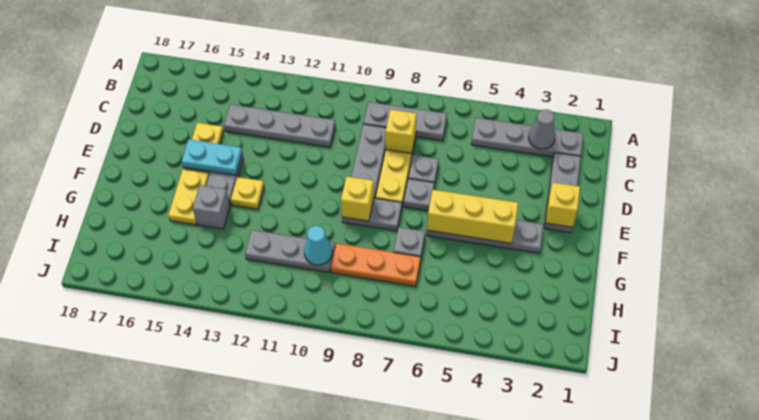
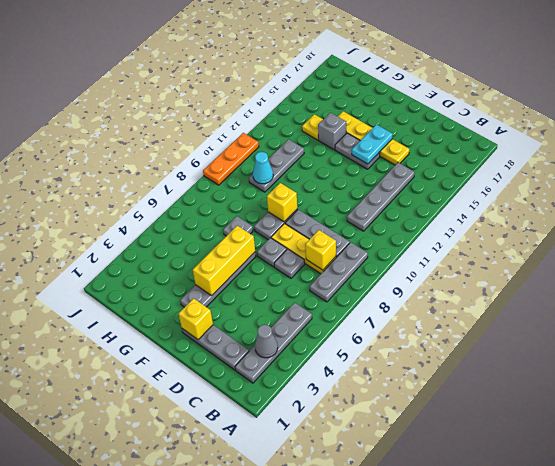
yellow plate F13 level 1 -> yellow plate H14 level 1
orange plate H7:H9 level 1 -> orange plate J9:J11 level 1

